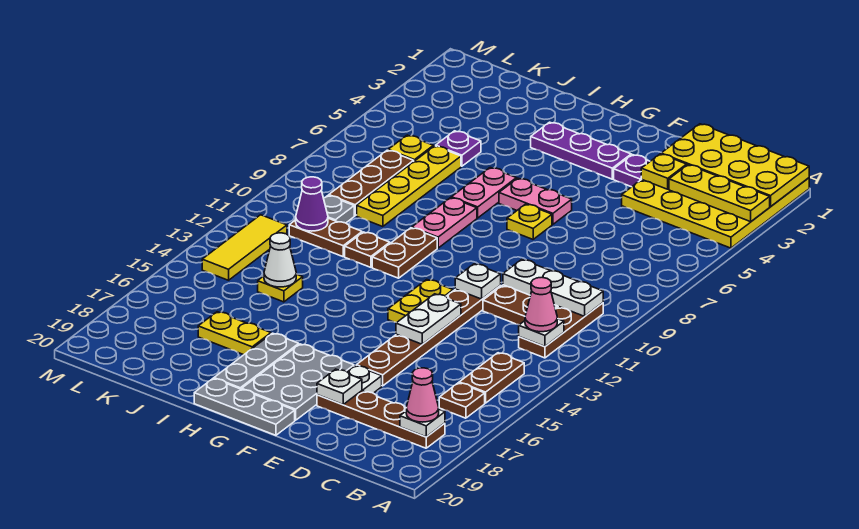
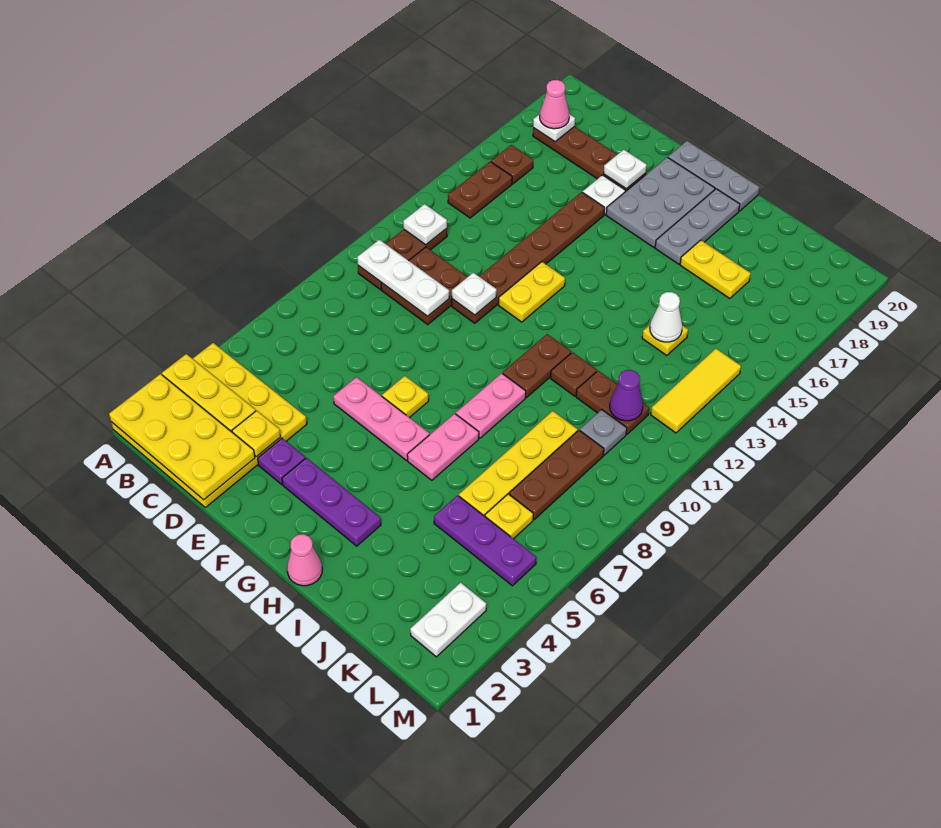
pink cone B12 level 3 -> pink cone H1 level 1
white plate E13:E14 level 2 -> white plate L2:L3 level 1
pink plate F6:G6 level 1 -> pink plate E6:G6 level 1
purple plate J5 level 1 -> purple plate J5:L5 level 1

